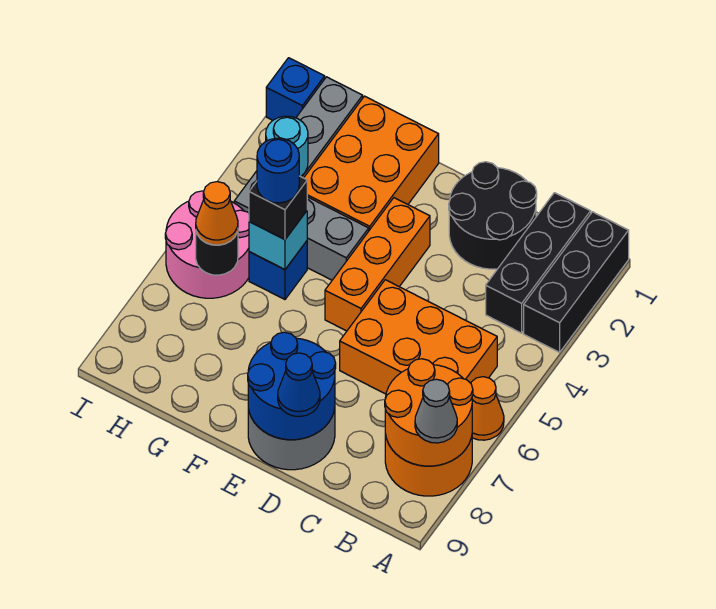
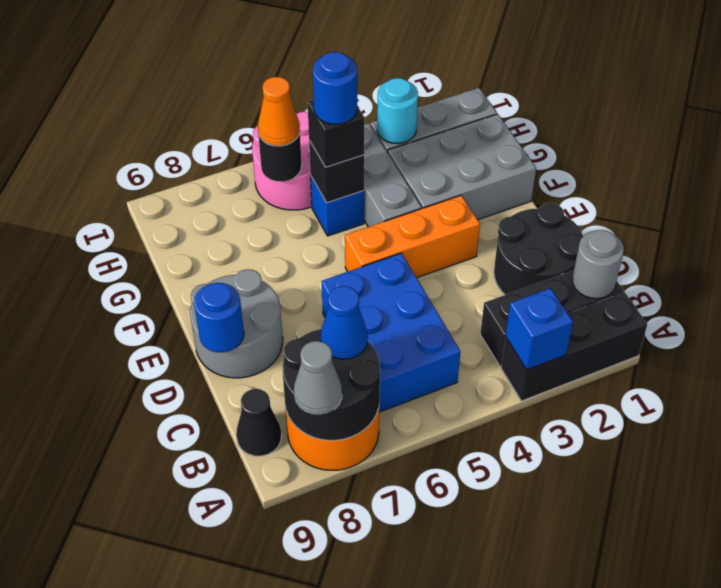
orange cone A6 level 1 -> none
orange round brick A7:B8 level 2 -> black round brick A7:B8 level 2
none -> grey round brick B1 level 2
orange brick B5:D6 level 1 -> blue brick B5:D6 level 1
none -> black cone B9 level 1
blue round brick D8:E9 level 2 -> blue round brick D9 level 2
blue cone D9 level 3 -> blue cone B7 level 3
orange brick F1:G3 level 1 -> grey brick F1:G3 level 1
cyan brick G5 level 2 -> black brick G5 level 2
blue brick I1 level 1 -> blue brick A3 level 2

